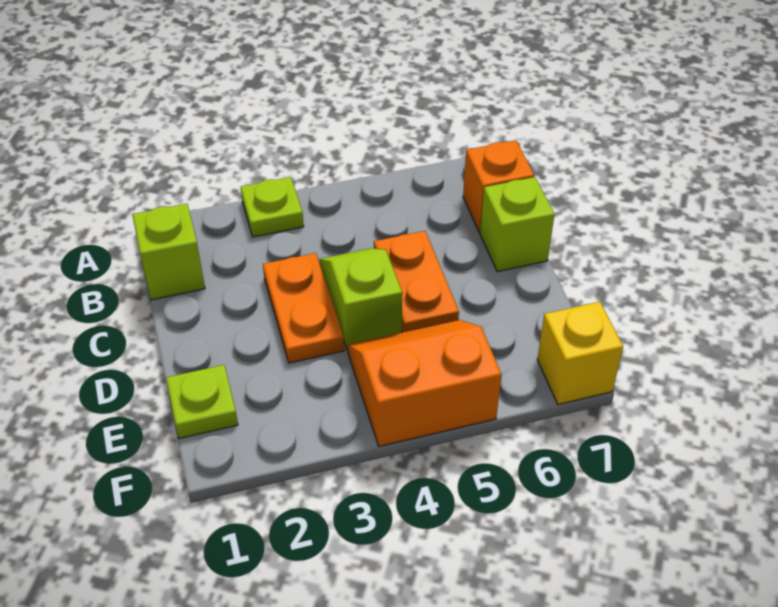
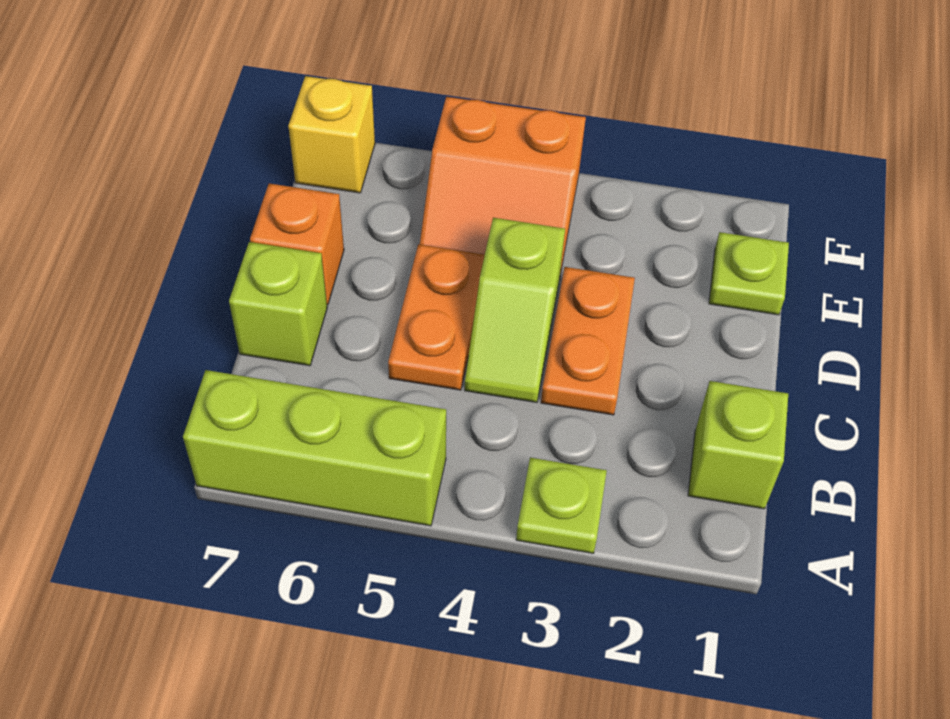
none -> lime brick A5:A7 level 1
orange brick B7 level 1 -> orange brick D7 level 1

